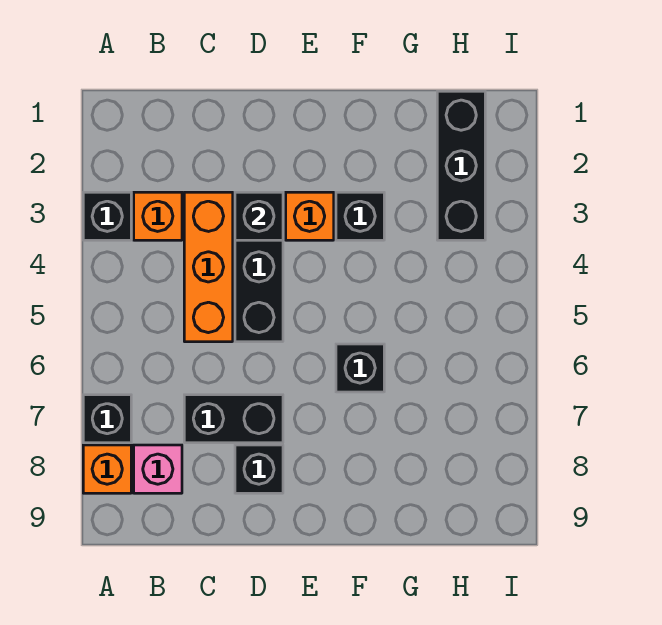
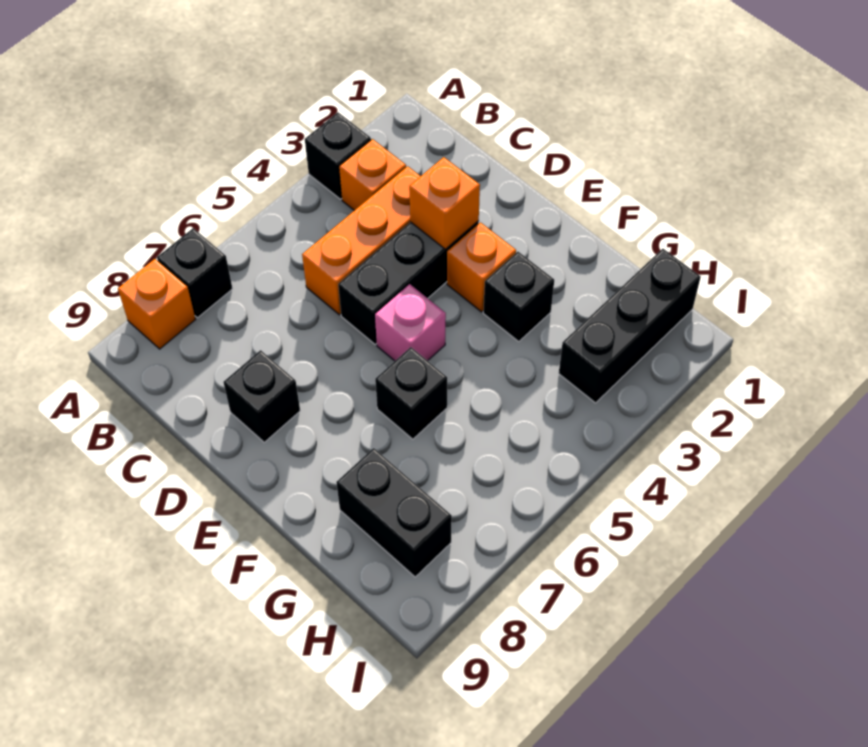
pink brick B8 level 1 -> pink brick E5 level 1
black brick C7:D7 level 1 -> black brick G8:H8 level 1
black brick D3 level 2 -> orange brick D3 level 2

